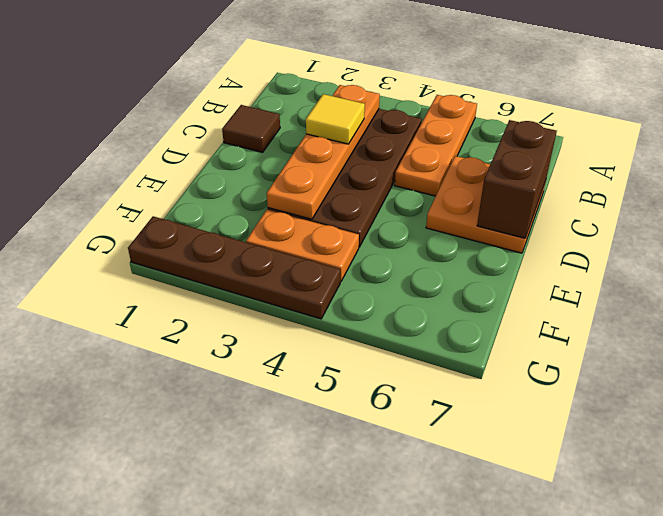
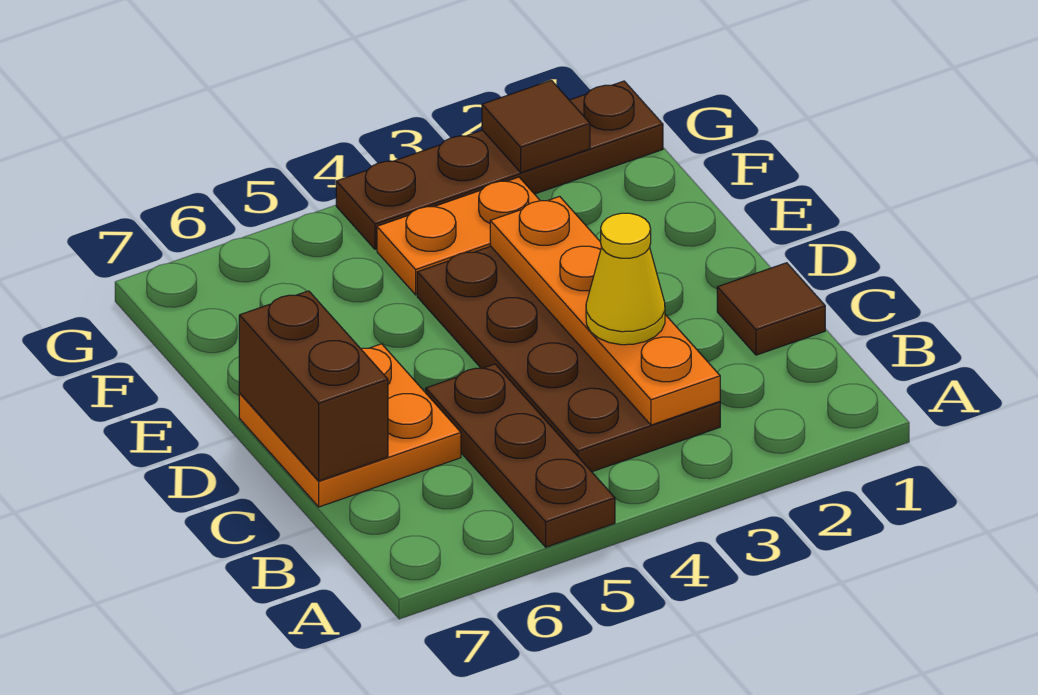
orange plate A5:C5 level 1 -> brown plate A5:C5 level 1
yellow tile C3 level 3 -> yellow cone C3 level 3
none -> brown tile G2 level 2

